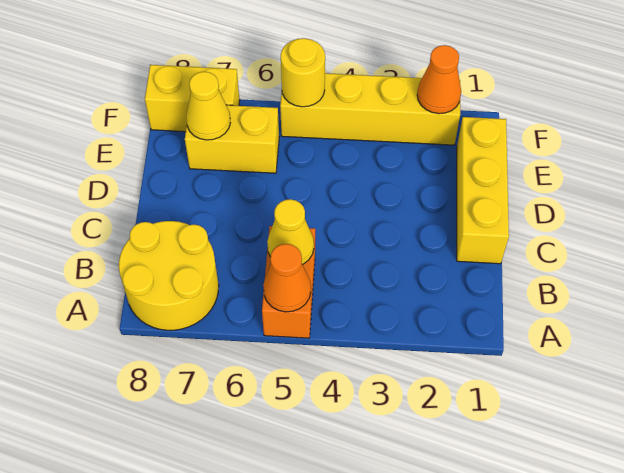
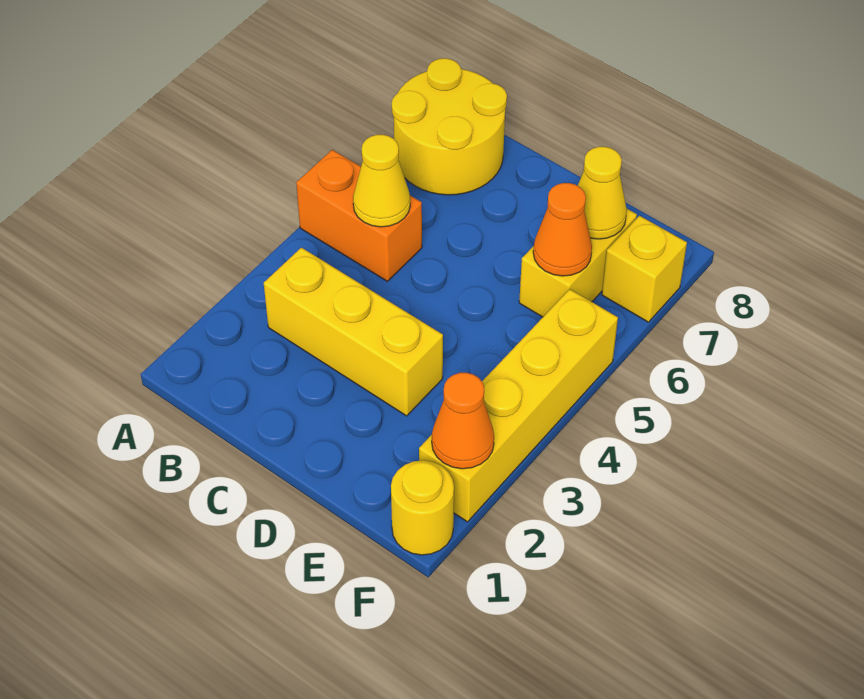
orange cone A5 level 2 -> orange cone E6 level 2
yellow brick C1:E1 level 1 -> yellow brick B3:D3 level 1
yellow round brick F5 level 2 -> yellow round brick F1 level 1
yellow brick F7:F8 level 1 -> yellow brick F7 level 1

